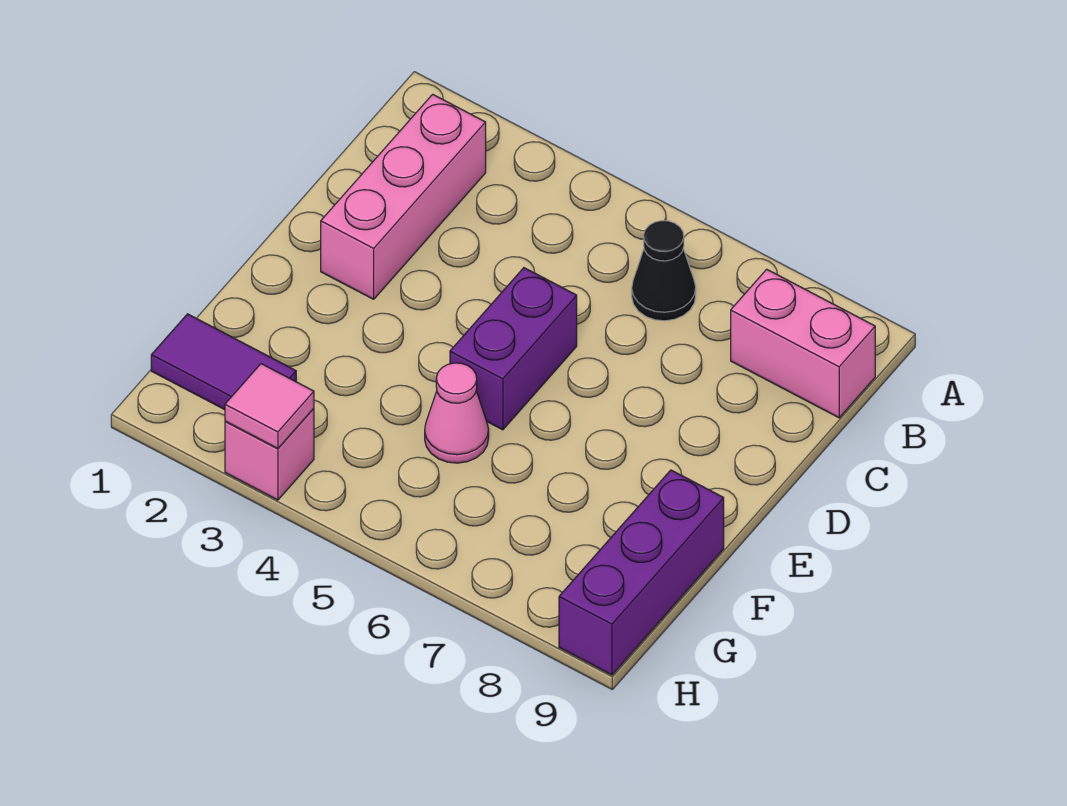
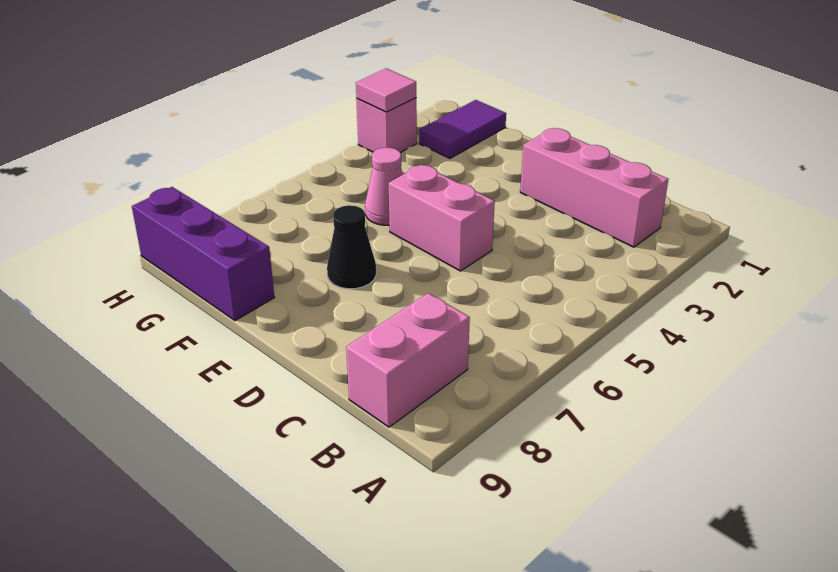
black cone B6 level 1 -> black cone E7 level 1
purple brick D5:E5 level 1 -> pink brick D5:E5 level 1

